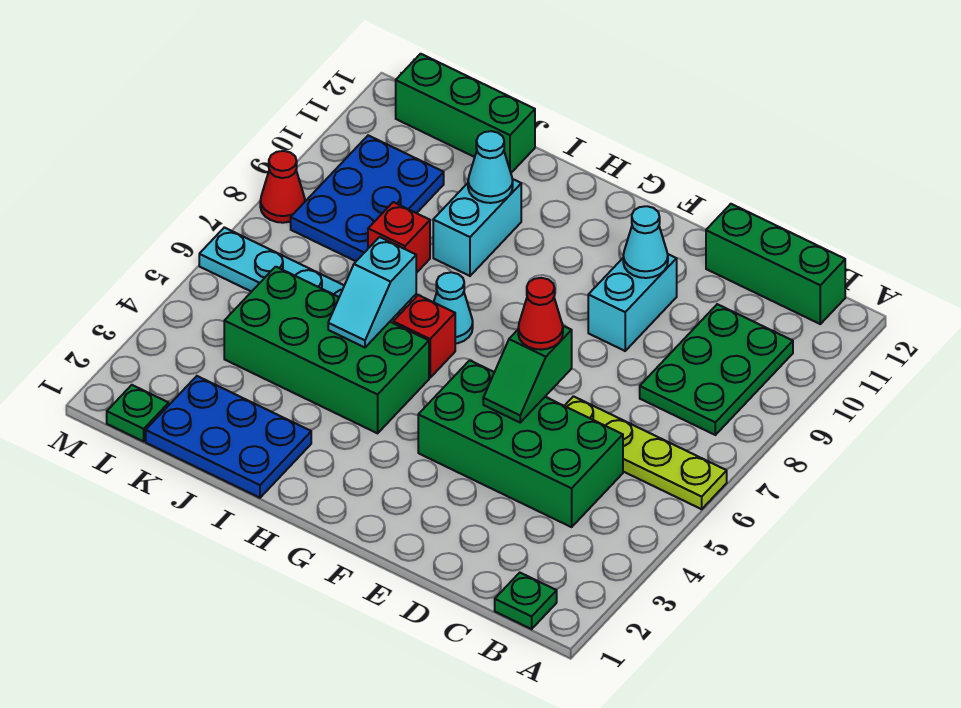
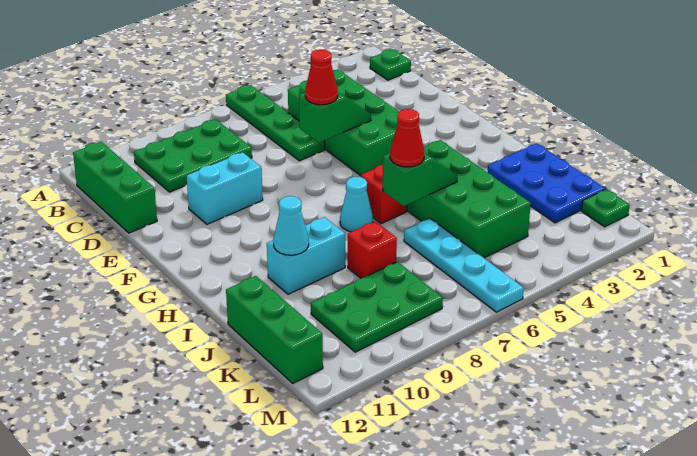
lime plate A6:D6 level 1 -> green plate A6:D6 level 1
cyan cone E10 level 2 -> none
cyan slope I5:I6 level 2 top 6 -> green slope I5:I6 level 2 top 6
blue plate K8:L10 level 1 -> green plate K8:L10 level 1
red cone M8 level 1 -> red cone I6 level 3

